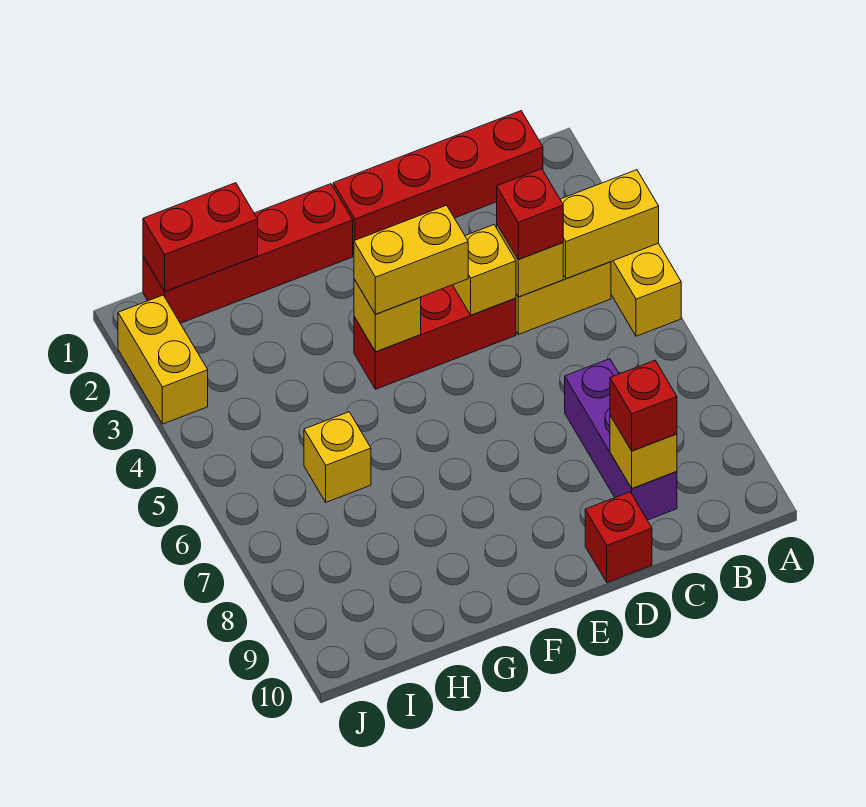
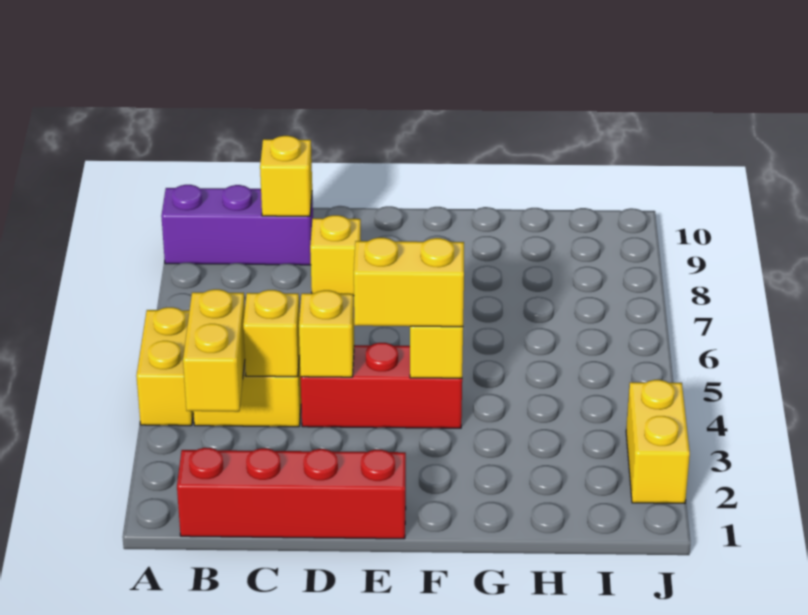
yellow brick A4:B4 level 2 -> yellow brick B3:B4 level 2
red brick C4 level 3 -> none
purple brick C7:C9 level 1 -> purple brick A9:C9 level 1
red brick C9 level 3 -> none
red brick D10 level 1 -> none
red brick F1:I1 level 1 -> none
red brick H1:I1 level 2 -> none
yellow brick H6 level 1 -> yellow brick D8 level 1

